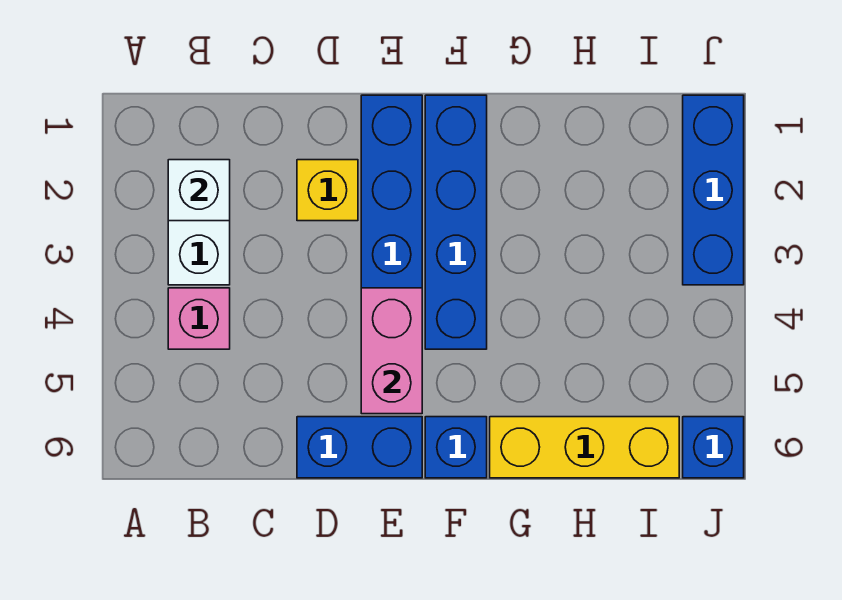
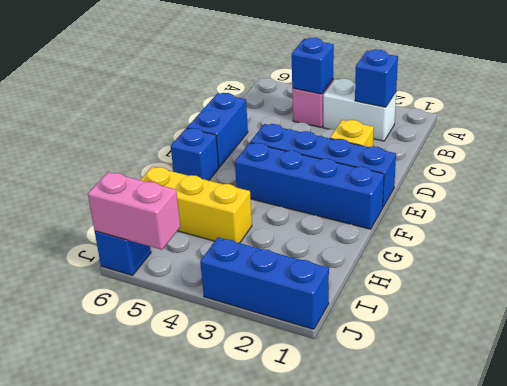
white brick B2 level 2 -> blue brick B2 level 2
none -> blue brick B4 level 2
pink brick E4:E5 level 2 -> pink brick J5:J6 level 2
yellow brick G6:I6 level 1 -> yellow brick H4:H6 level 1

